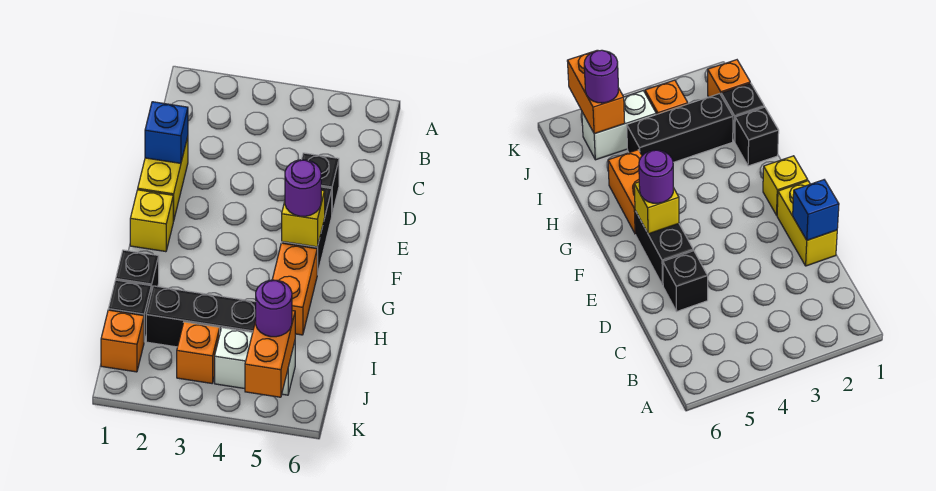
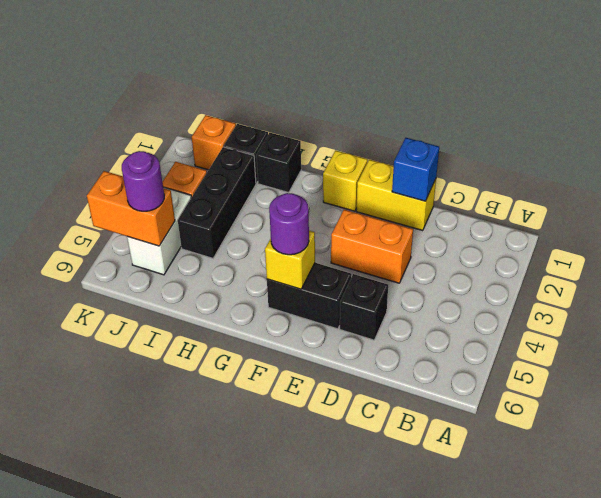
orange brick G5:H5 level 1 -> orange brick D3:E3 level 1

